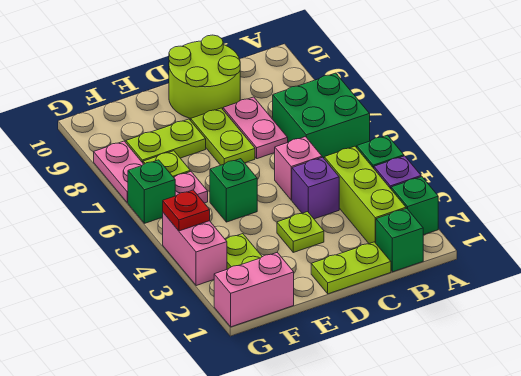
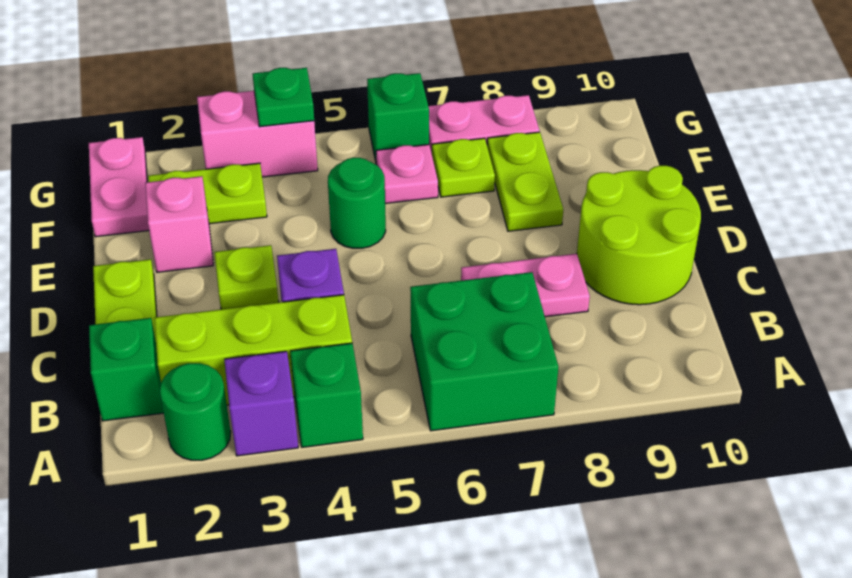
green brick A2 level 1 -> green round brick A2 level 1
pink brick C5 level 1 -> pink brick E2 level 1
lime plate D7:D8 level 1 -> none
green brick E5 level 1 -> green round brick E5 level 1
pink brick F1:G1 level 1 -> pink plate F1:G1 level 1
red plate G4 level 2 -> green plate G4 level 2

